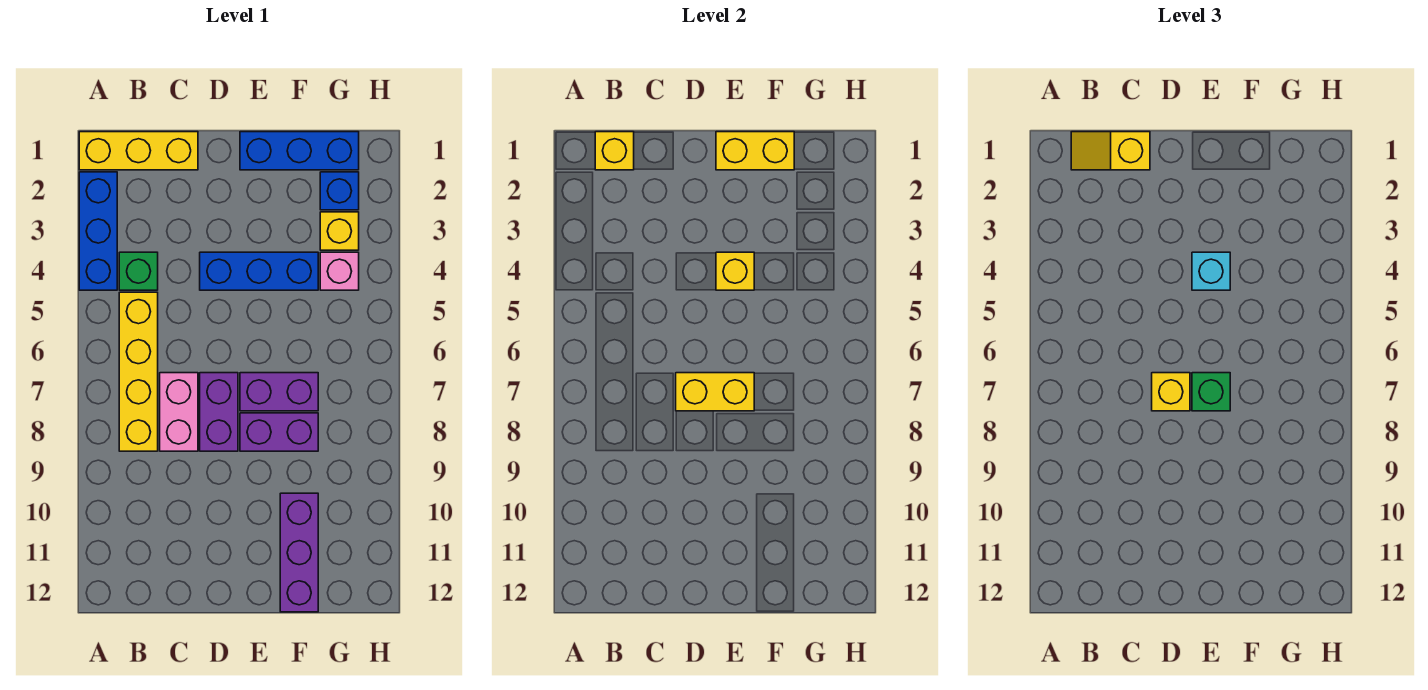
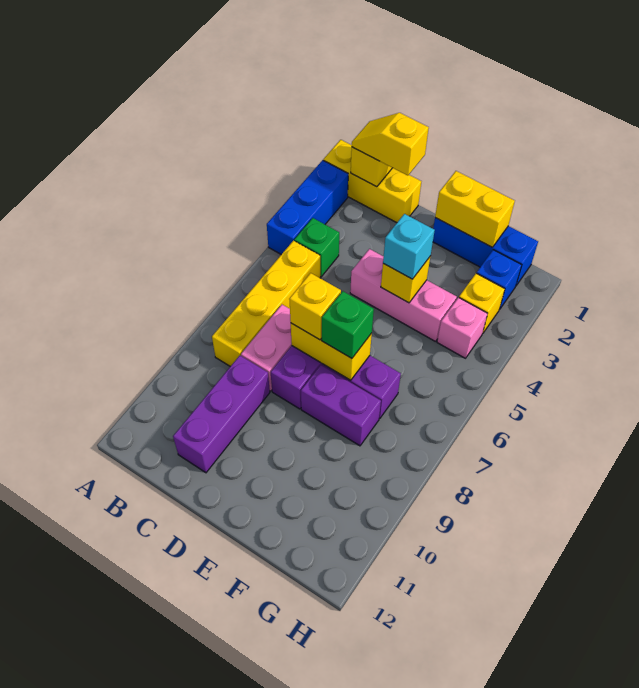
blue brick D4:F4 level 1 -> pink brick D4:F4 level 1
purple brick F10:F12 level 1 -> purple brick C9:C11 level 1

